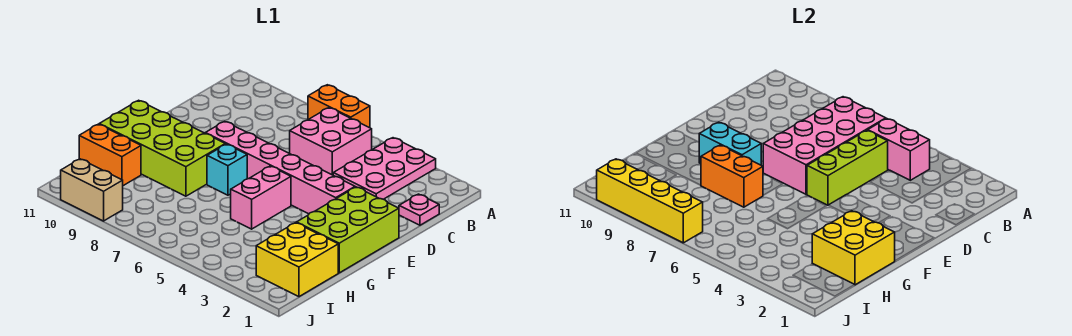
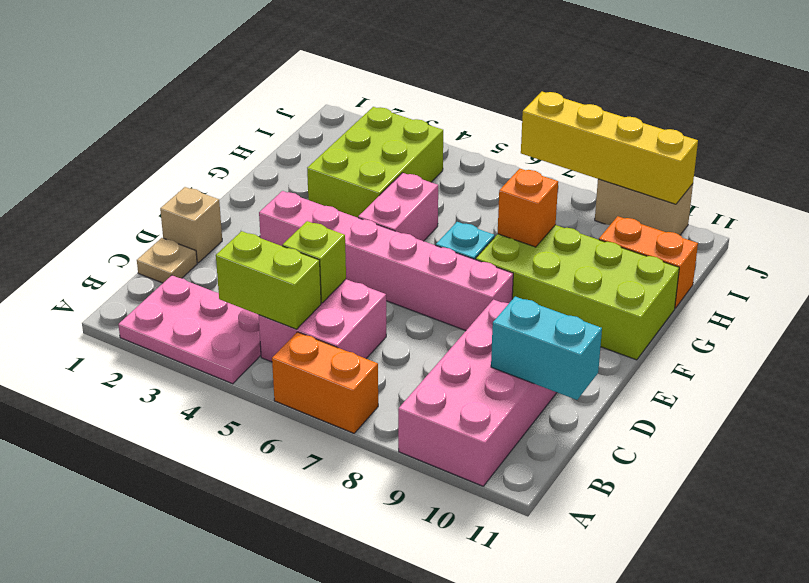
pink plate A3:C4 level 1 -> pink plate A2:B4 level 1
pink brick B4:B5 level 2 -> lime brick B4:B5 level 2
pink brick B6:E7 level 2 -> pink brick A9:D10 level 1
pink plate C1 level 1 -> tan plate C1 level 1
lime brick C5:E5 level 2 -> lime brick C5 level 2
none -> tan brick D1 level 1
lime brick E1:G2 level 1 -> lime brick G3:I4 level 1
cyan brick F8:F9 level 2 -> cyan brick C10:C11 level 2
yellow brick G1:H2 level 2 -> none
orange brick G7:G8 level 2 -> orange brick G8 level 2
yellow brick H1:I2 level 1 -> none

